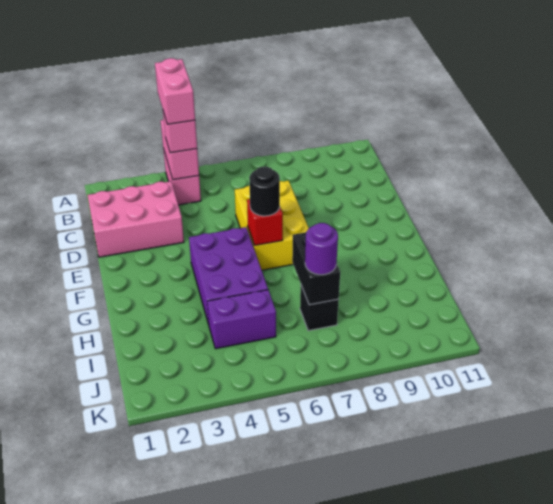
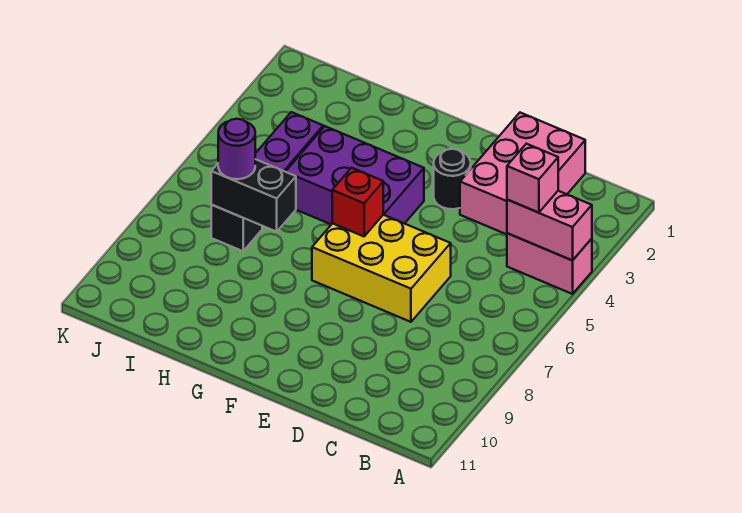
pink brick A4:B4 level 4 -> none
black round brick F6 level 3 -> black round brick E3 level 1

